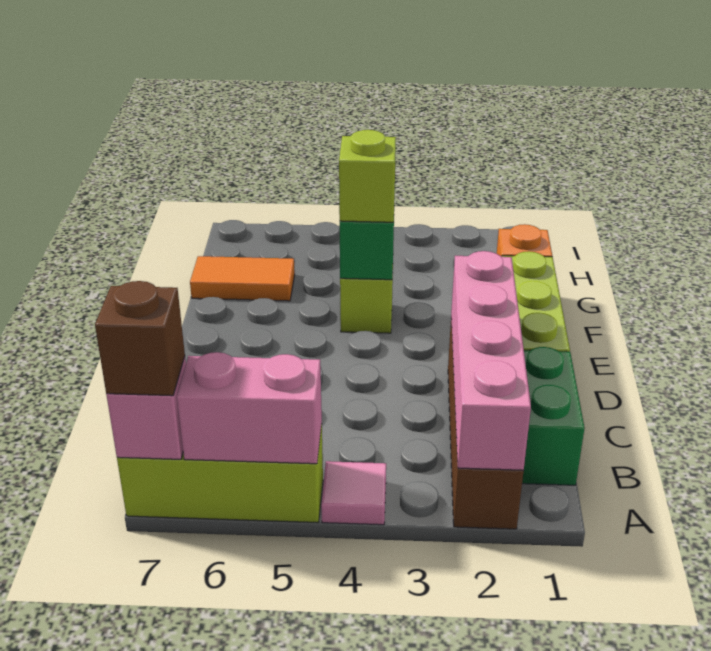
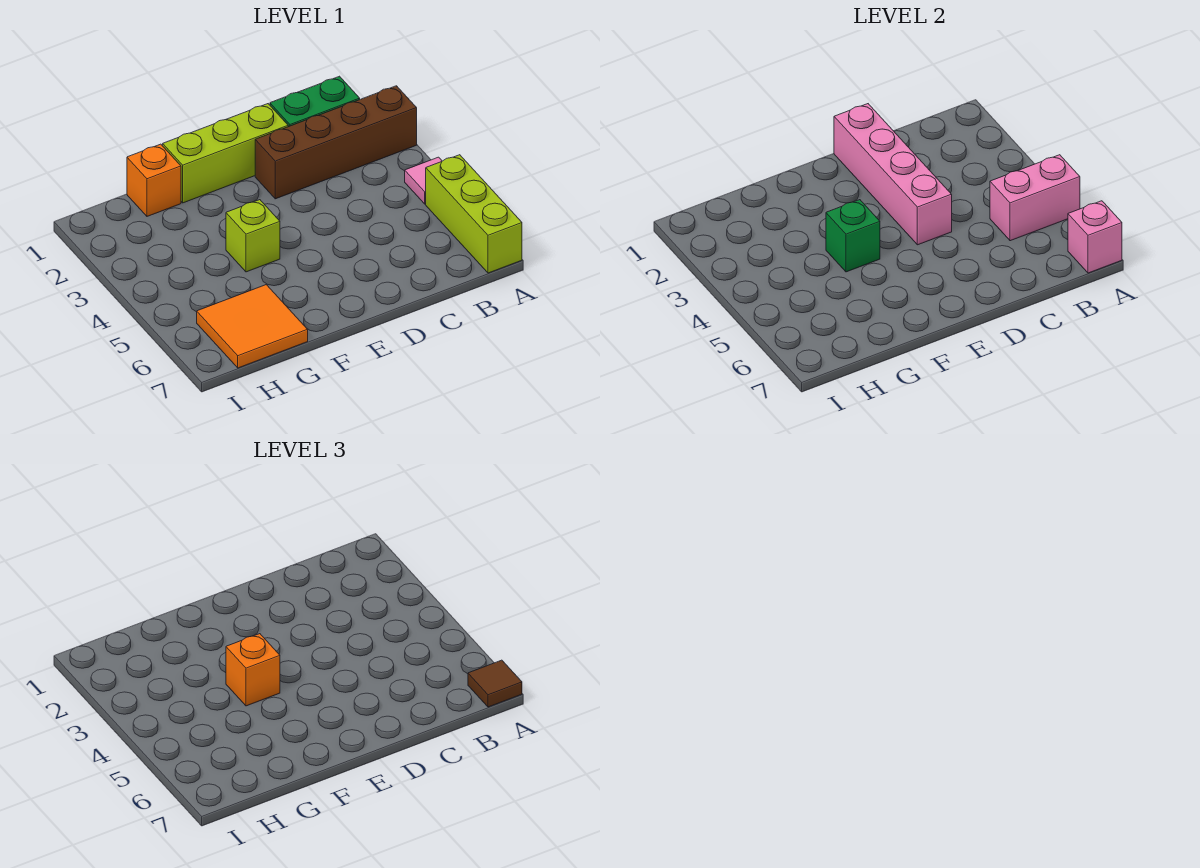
pink brick A2:D2 level 2 -> pink brick D1:D4 level 2
pink brick A5:A6 level 2 -> pink brick A5:B5 level 2
brown brick A7 level 3 -> brown tile A7 level 3
lime brick F4 level 3 -> orange brick F4 level 3
orange tile G6:G7 level 1 -> orange tile G6:H7 level 1

